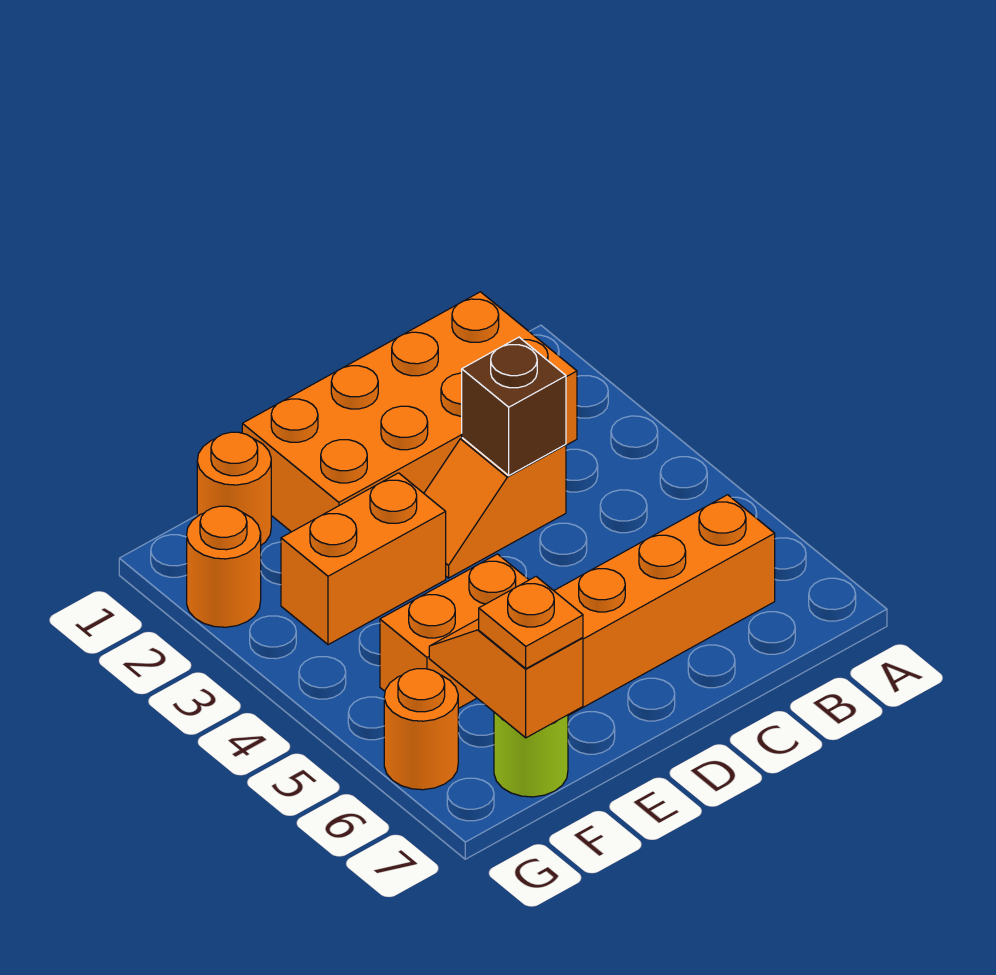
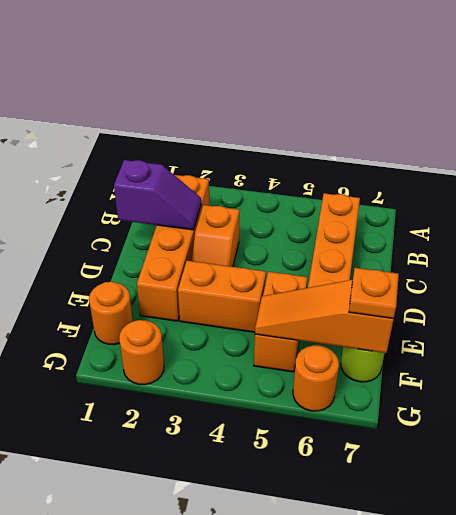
orange brick B1:E2 level 1 -> orange brick B2:E2 level 1
none -> purple slope C1:C2 level 2 top 1
brown brick C3 level 2 -> none
orange brick E3:F3 level 1 -> orange brick E3:E4 level 1
orange slope F6:F7 level 2 top 7 -> orange slope F5:F7 level 2 top 7

